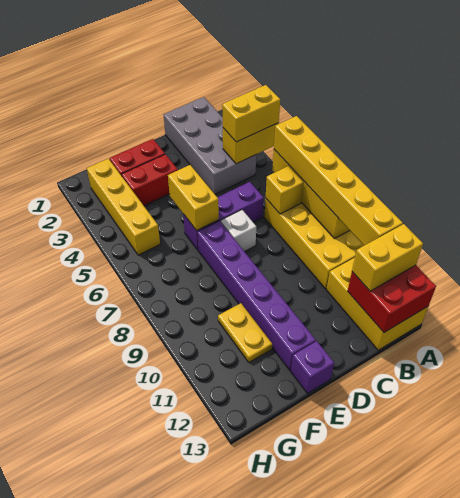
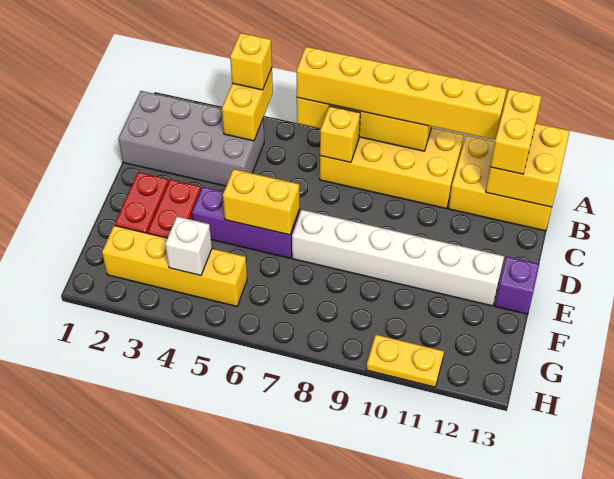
yellow brick A4:B4 level 3 -> yellow brick A4 level 3
red brick A12:B13 level 2 -> yellow brick A12:B13 level 2
purple brick C6:E6 level 1 -> purple brick E4:E6 level 1
white brick D7 level 1 -> white brick G4 level 2
purple brick E7:E12 level 1 -> white brick E7:E12 level 1
yellow plate F10:F11 level 1 -> yellow plate H10:H11 level 1

